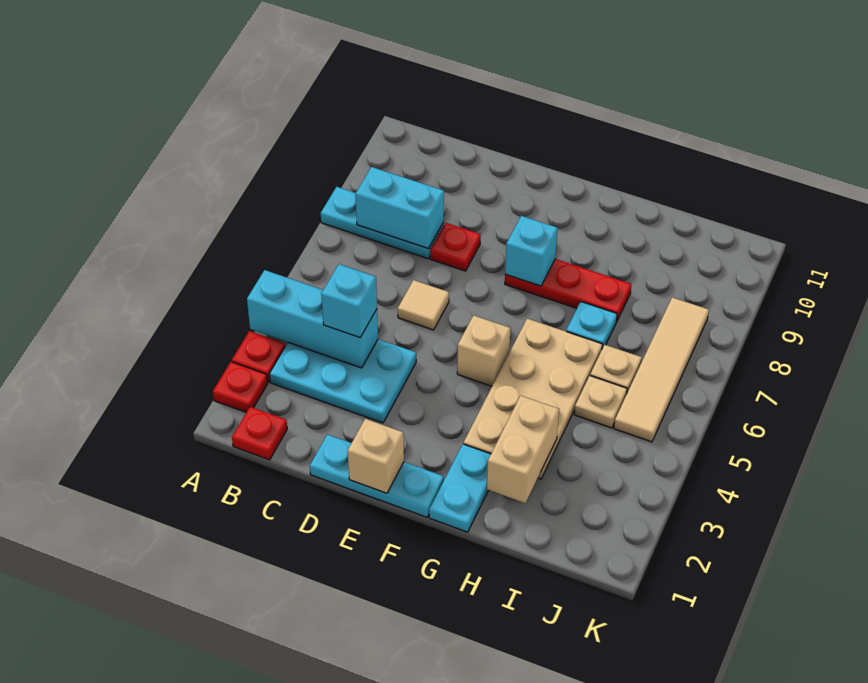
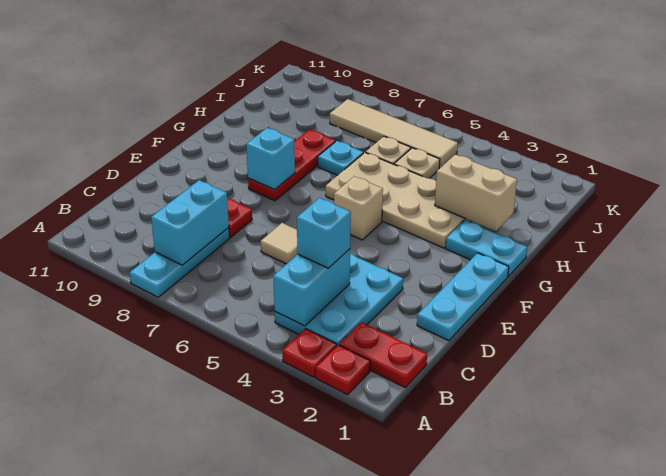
cyan brick A4:C4 level 2 -> cyan brick B4:C4 level 2
red plate B1 level 1 -> red plate B1:B2 level 1
tan brick E1 level 2 -> none

